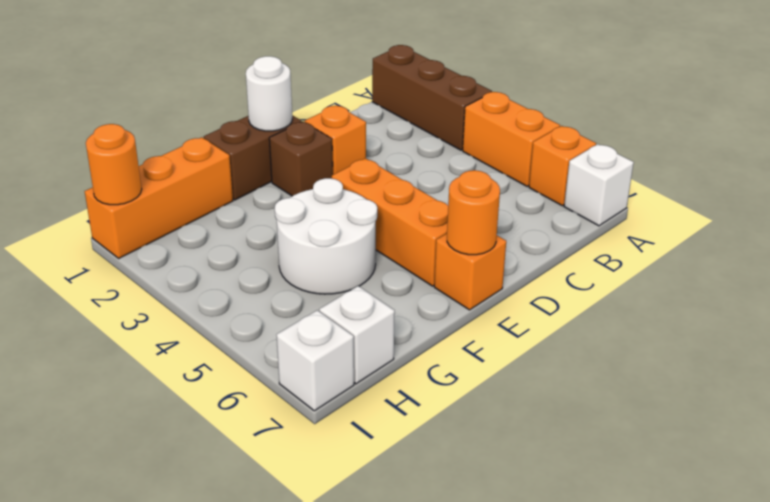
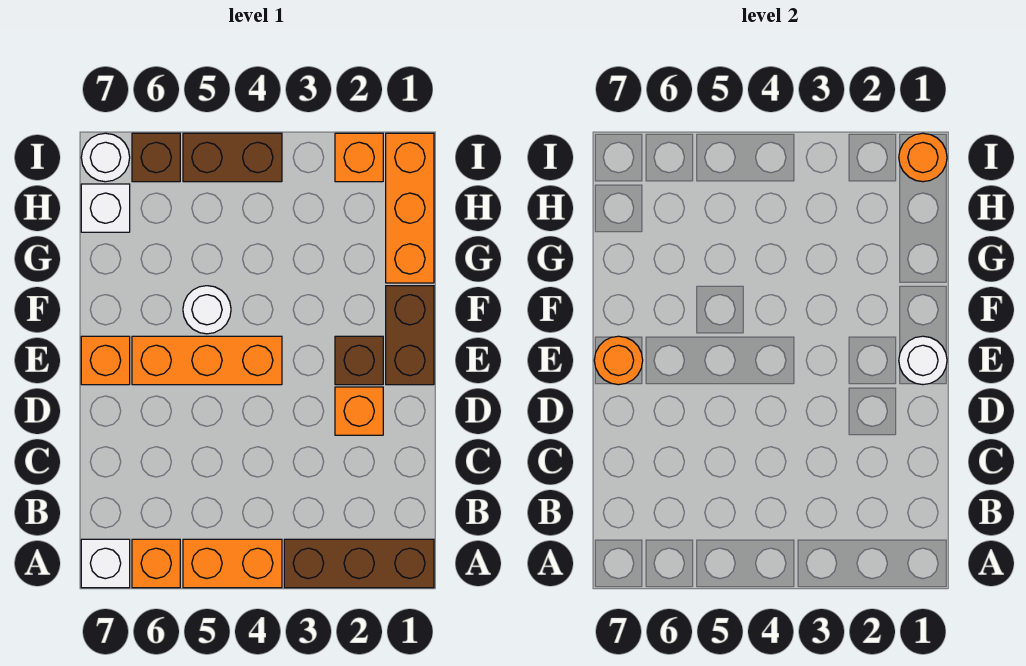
white round brick F4:G5 level 1 -> white round brick F5 level 1
none -> orange brick I2 level 1
none -> brown brick I4:I5 level 1
none -> brown brick I6 level 1
white brick I7 level 1 -> white round brick I7 level 1

